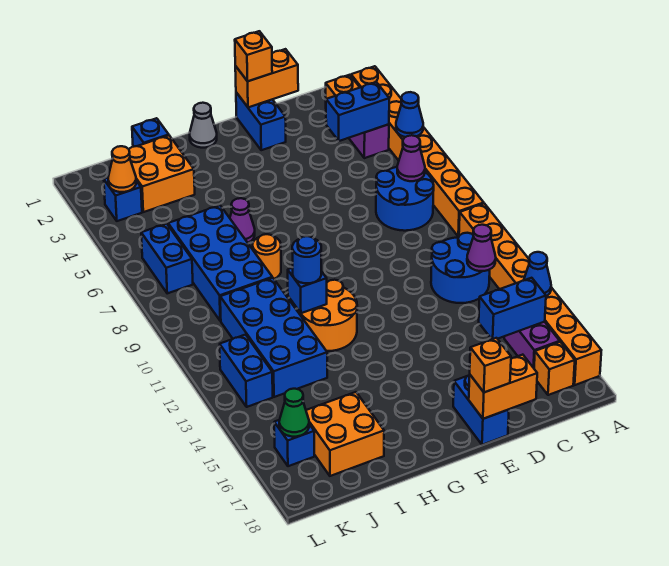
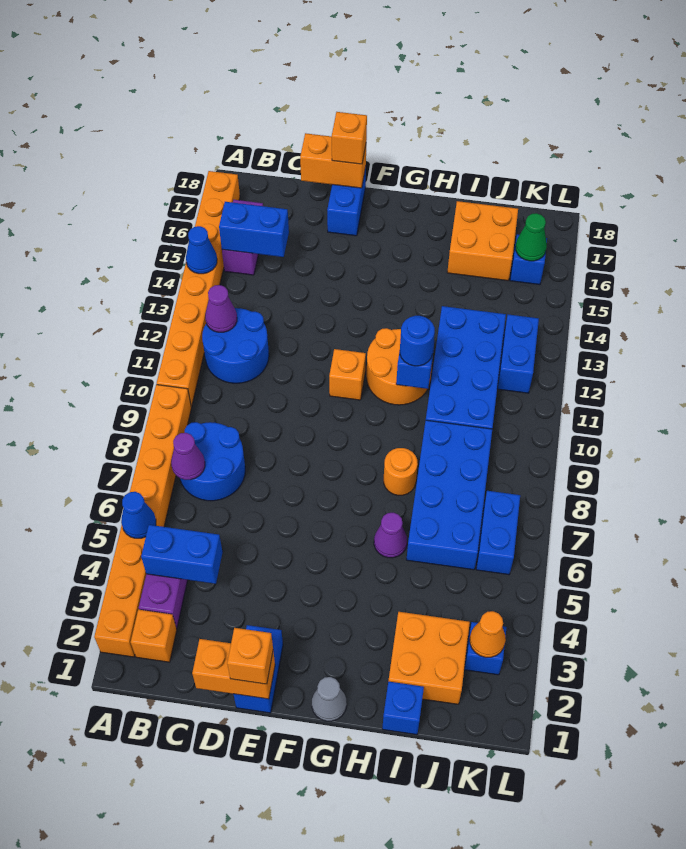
orange brick B17 level 1 -> orange brick F11 level 1

